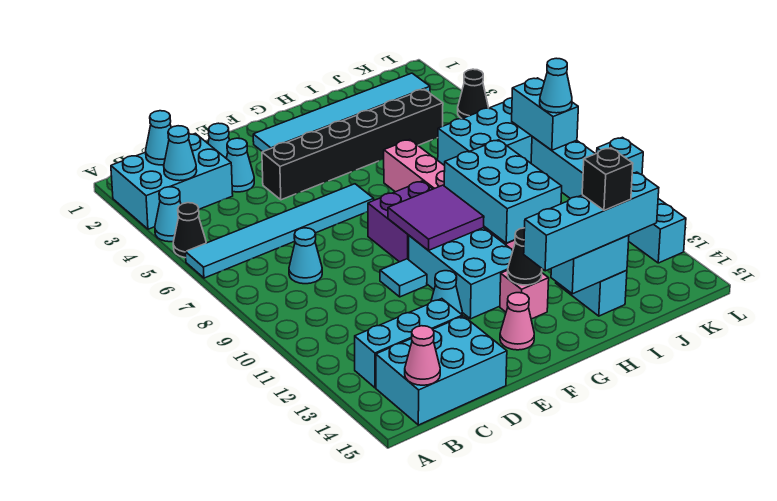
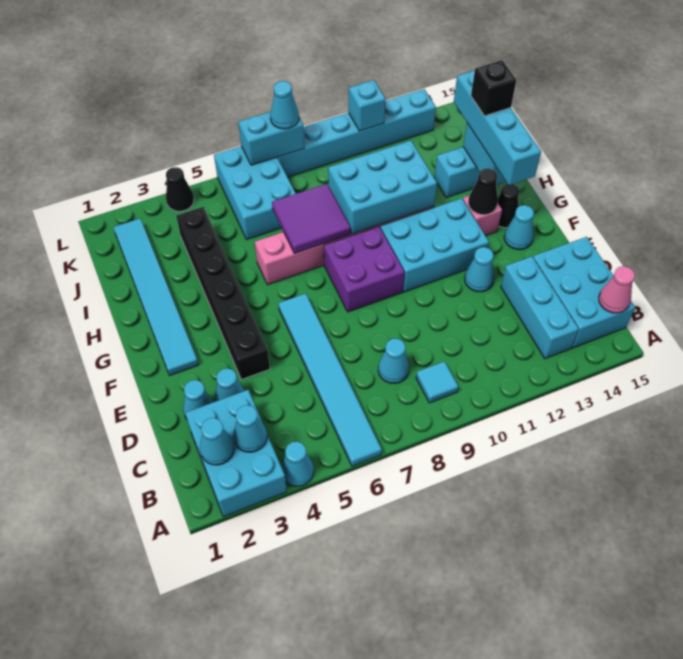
black cone A5 level 1 -> black cone G14 level 1
cyan tile E10 level 1 -> cyan tile B9 level 1
purple tile F9:G10 level 2 -> purple tile H7:I8 level 2
pink cone F14 level 1 -> cyan cone F14 level 1

